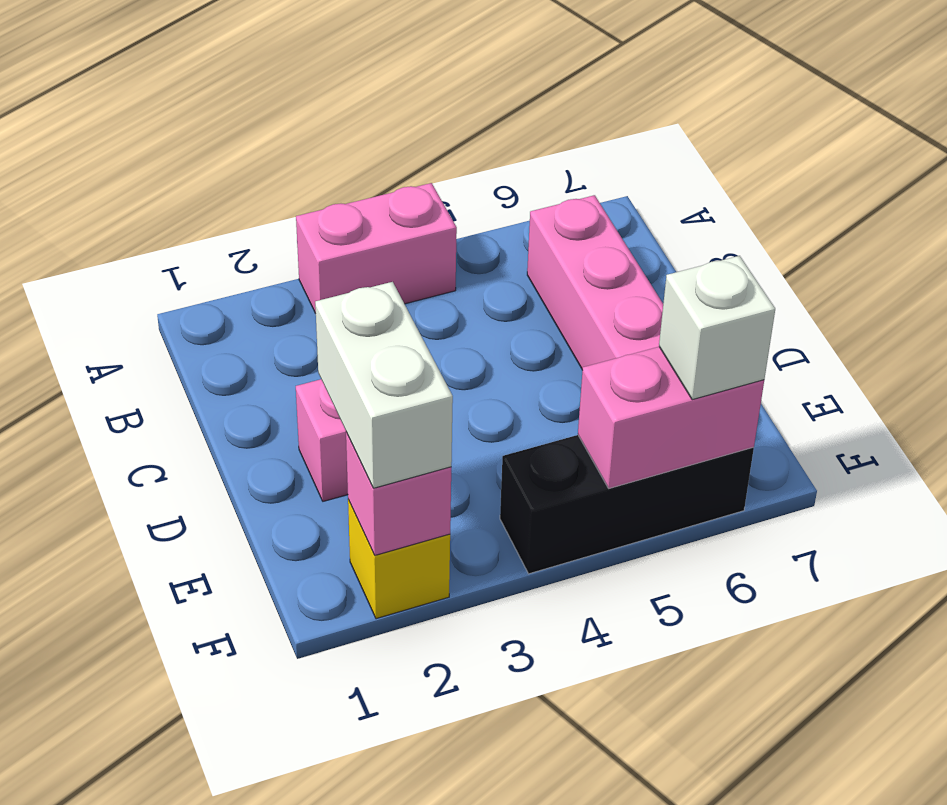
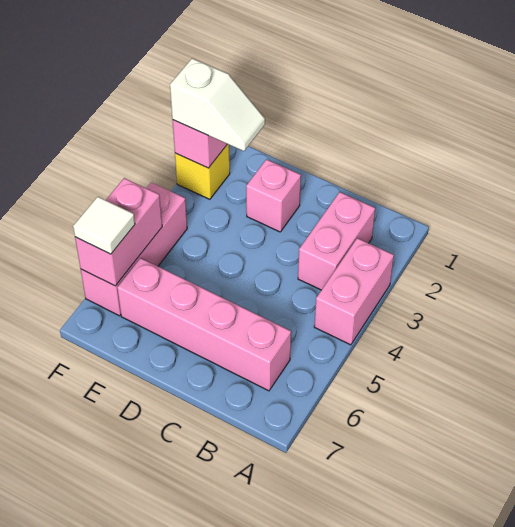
none -> pink brick B2:B3 level 1
white brick E2:F2 level 3 -> white slope E2:F2 level 3 top F
black brick F4:F6 level 1 -> pink brick F4:F6 level 1
white brick F6 level 3 -> white tile F6 level 3

